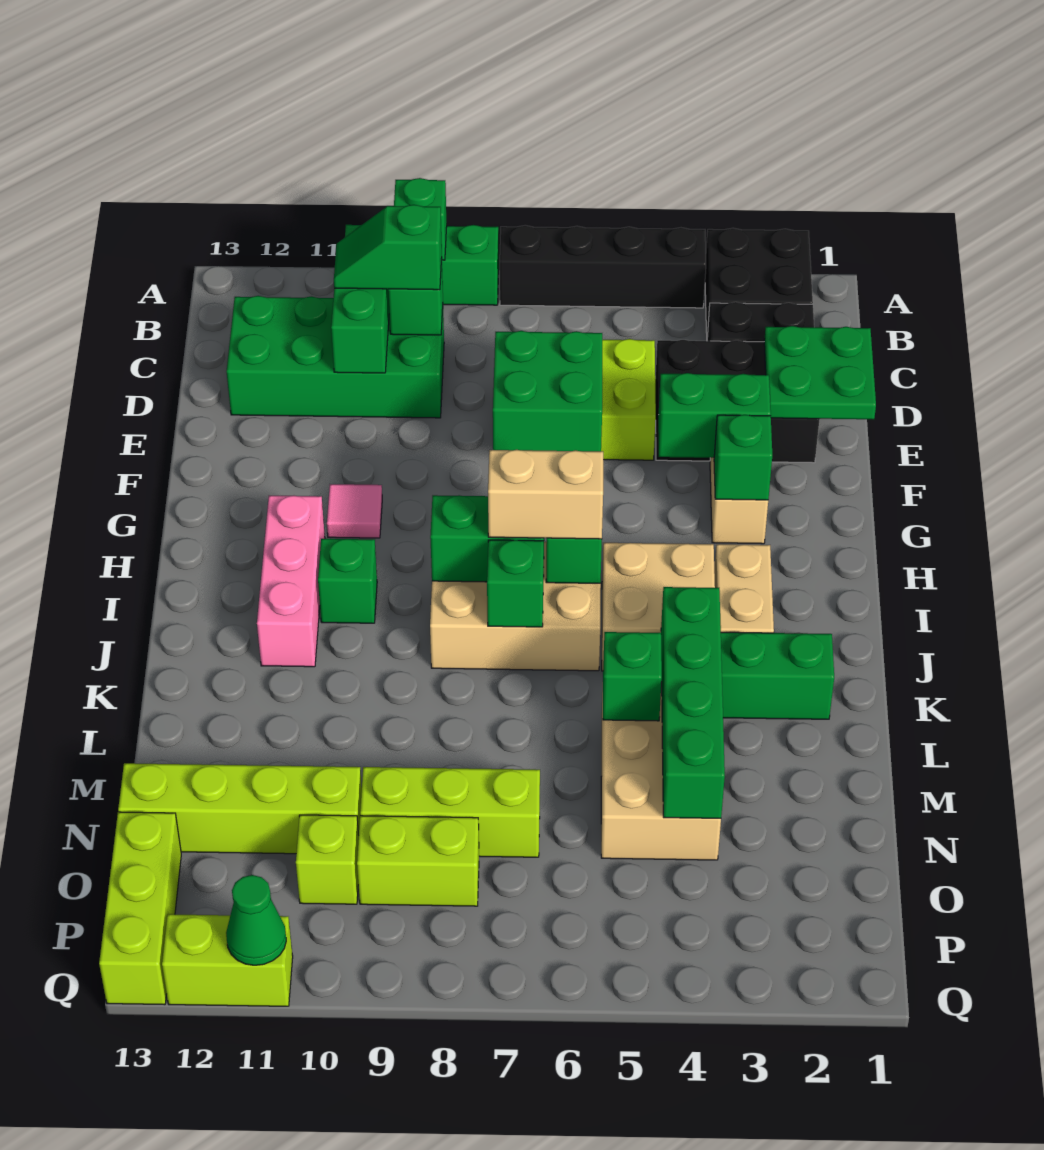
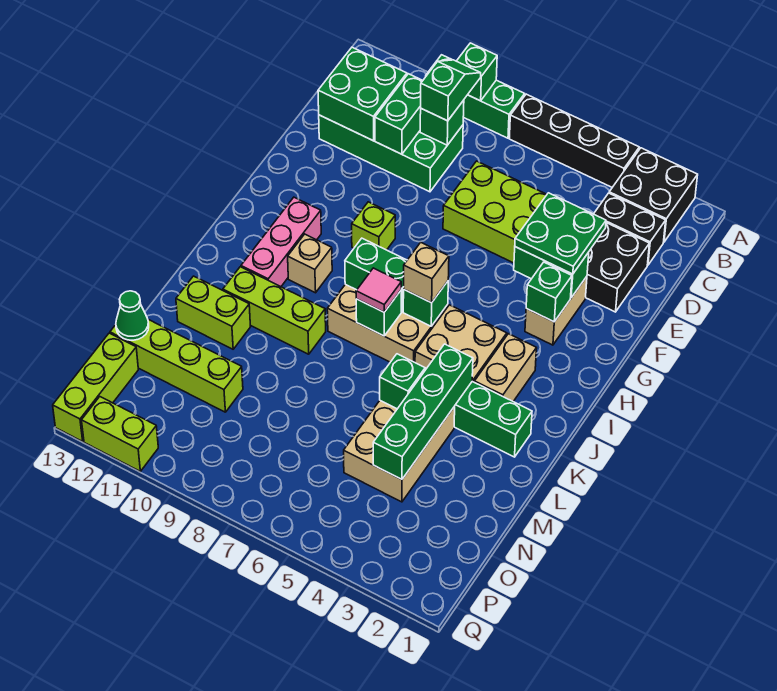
green slope C9:C10 level 3 top 9 -> green slope B9:C9 level 3 top C
green plate D1:E2 level 2 -> green plate E3:F4 level 3
green brick E6:F7 level 2 -> green brick C11:D12 level 2
pink tile G10 level 1 -> pink tile J7 level 3
tan brick I6:I7 level 3 -> tan brick I6 level 3
green brick I10 level 1 -> tan brick I10 level 1
lime brick N7:N9 level 1 -> lime brick K9:K11 level 1
lime brick O8:O9 level 1 -> lime brick L11:L12 level 1
lime brick O10 level 1 -> lime brick G9 level 1
green cone Q11 level 2 -> green cone N13 level 2

